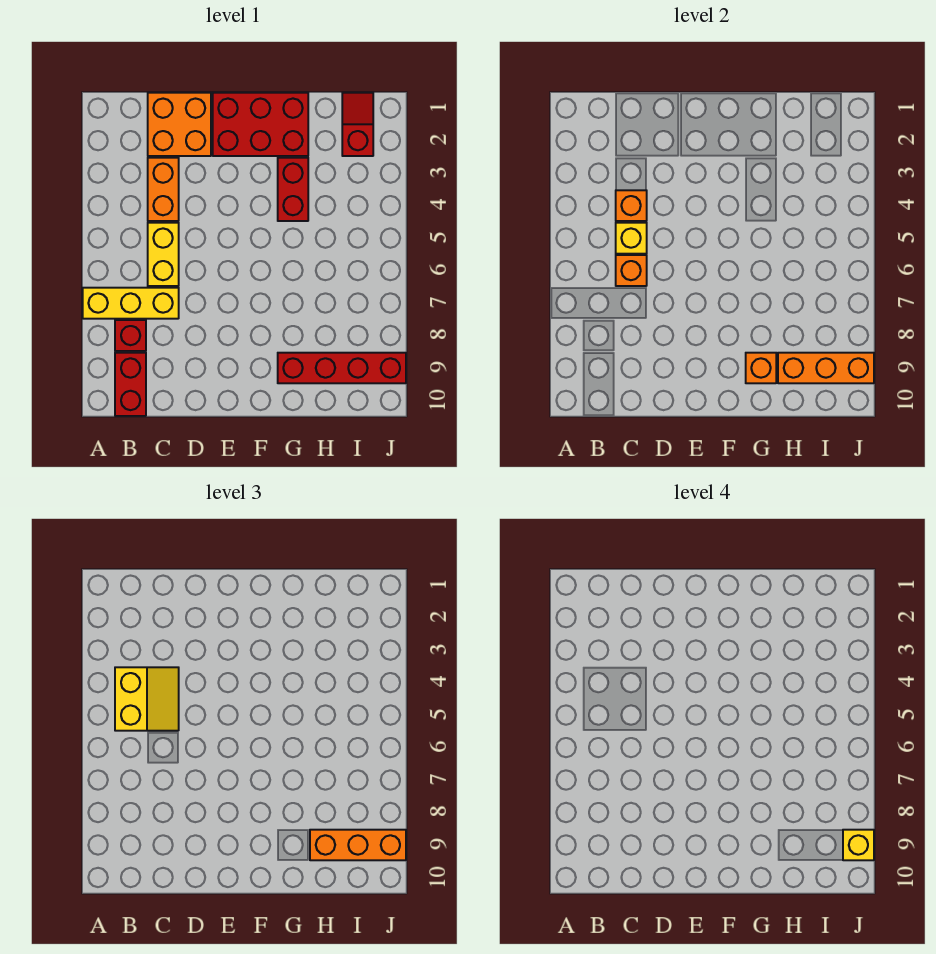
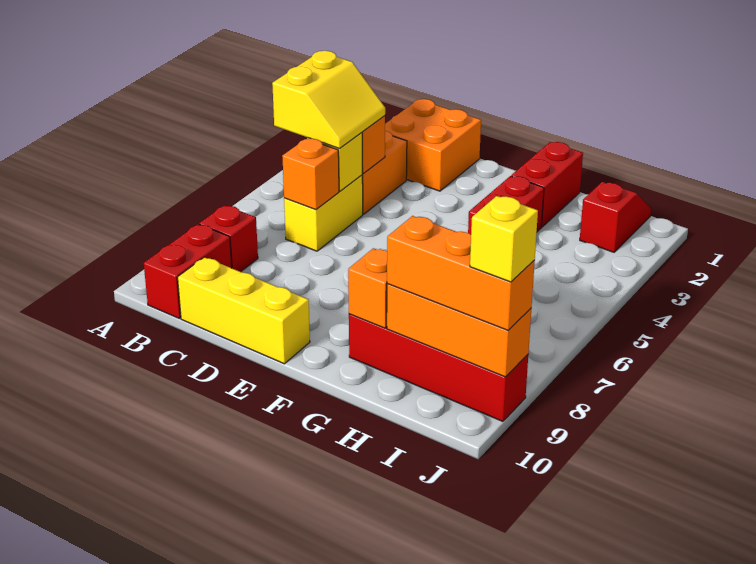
yellow brick A7:C7 level 1 -> yellow brick C10:E10 level 1
red brick E1:G2 level 1 -> red brick G1:G2 level 1

